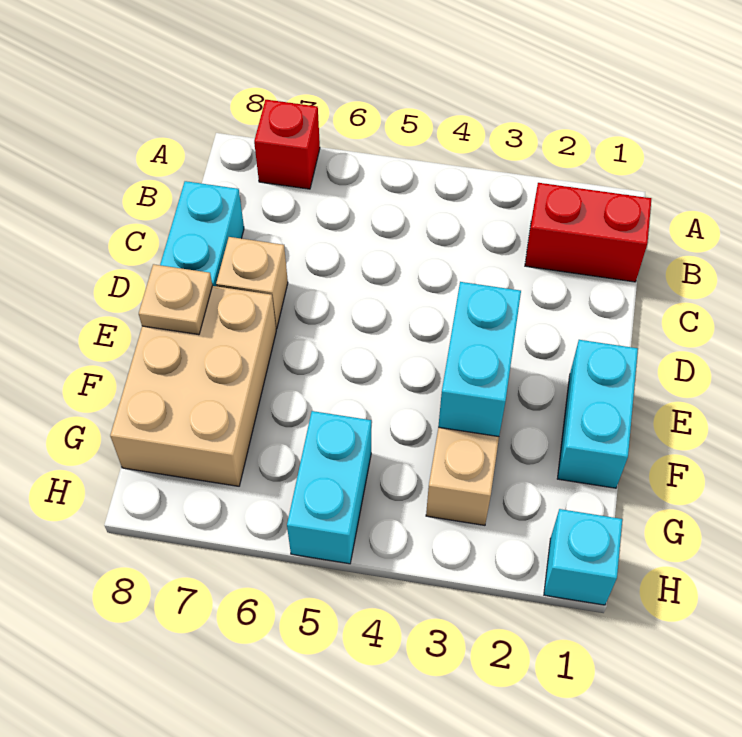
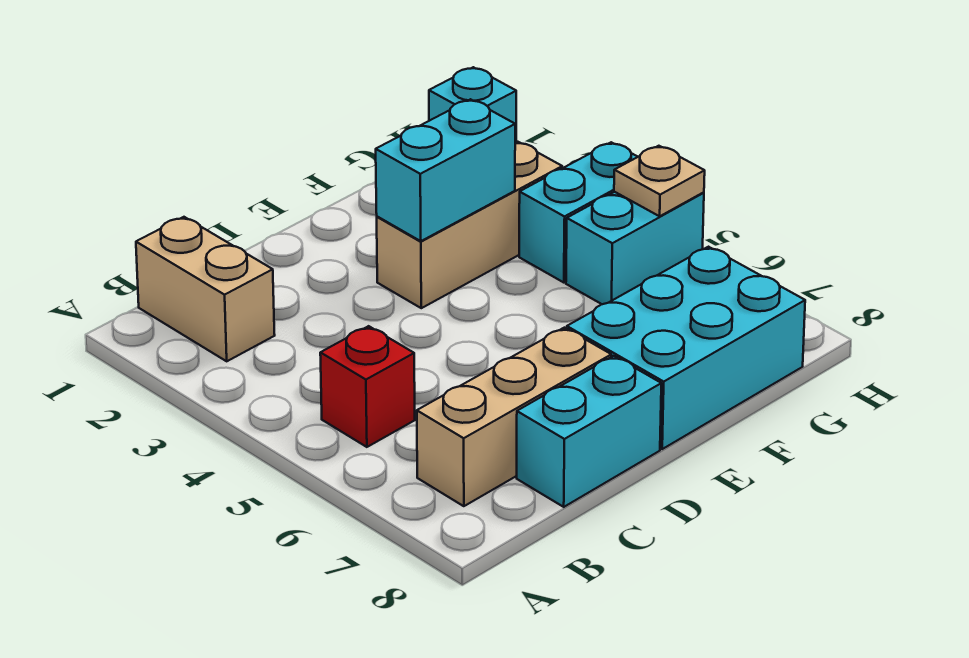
red brick A7 level 1 -> red brick B5 level 1
red brick B1:B2 level 1 -> tan brick B1:B2 level 1
tan brick D7 level 1 -> tan brick B7:D7 level 1
cyan brick E1:F1 level 1 -> cyan brick G4:H4 level 1
tan brick E7:G8 level 1 -> cyan brick E7:G8 level 1
tan plate E8 level 2 -> tan plate H5 level 2

